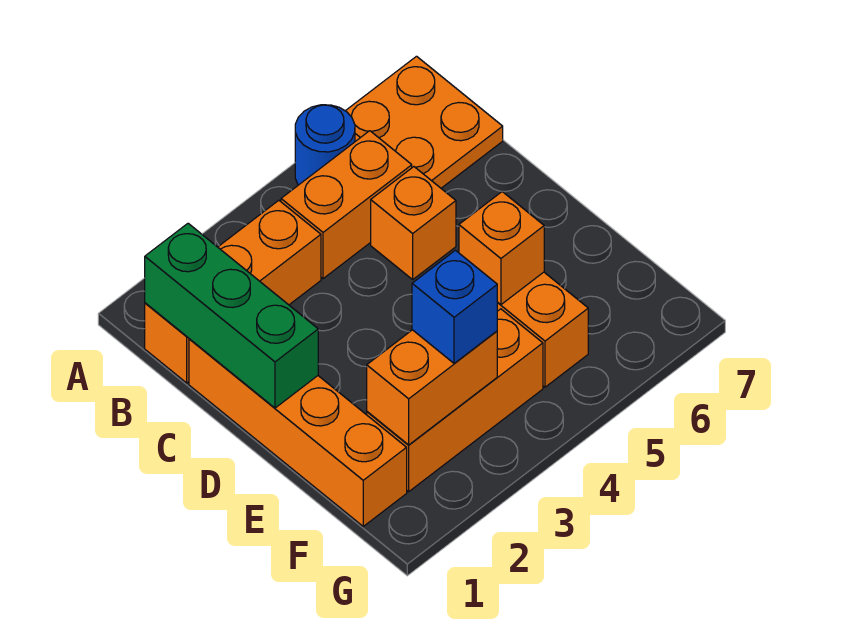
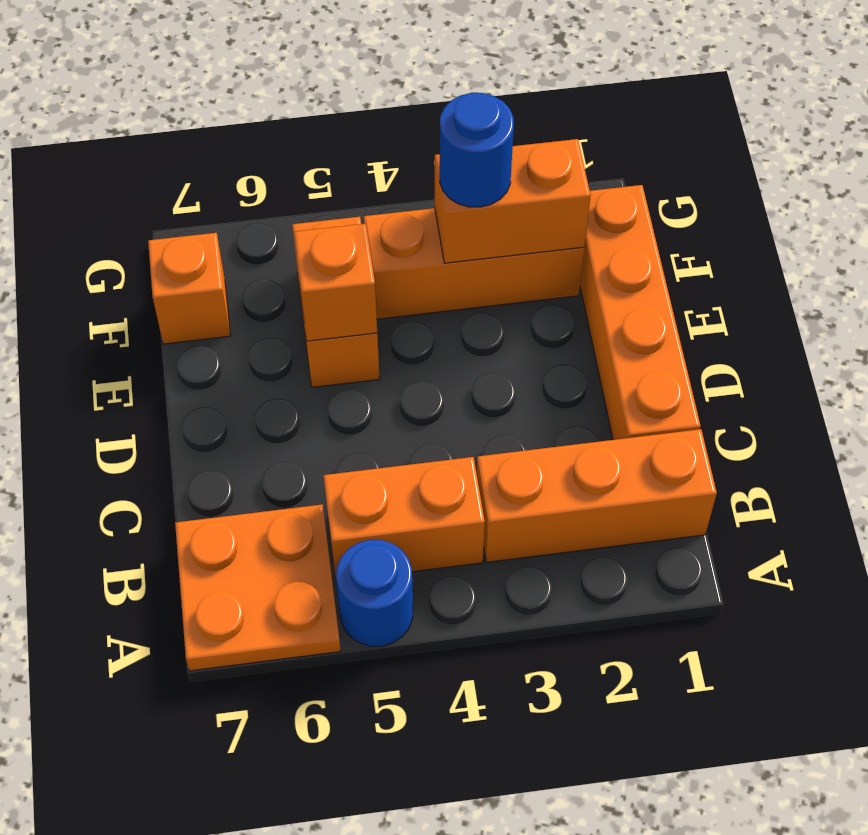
green brick B1:D1 level 2 -> none
orange brick C5 level 1 -> orange brick F7 level 1
blue brick F3 level 3 -> blue round brick F3 level 3

